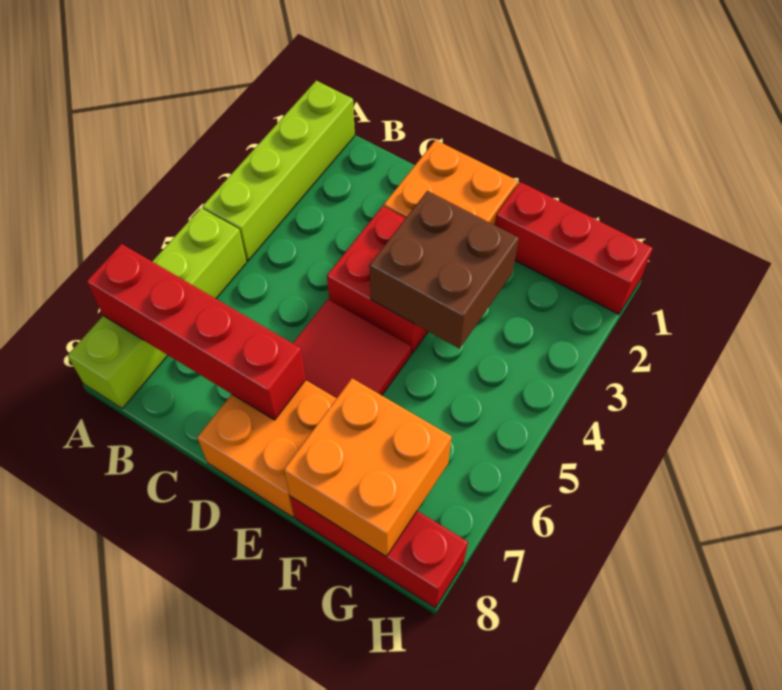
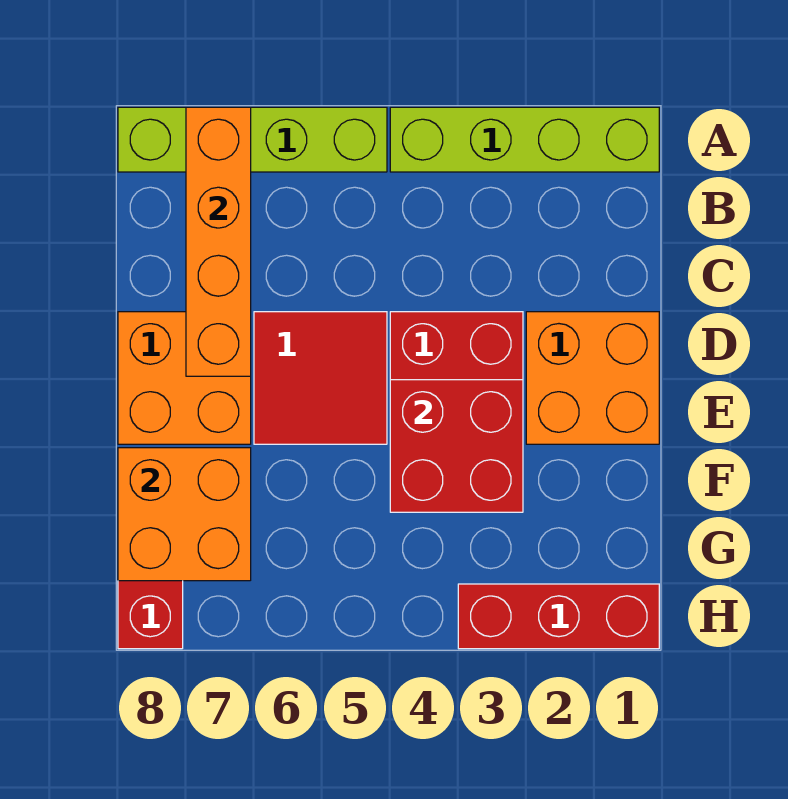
red brick A7:D7 level 2 -> orange brick A7:D7 level 2
brown brick E3:F4 level 2 -> red brick E3:F4 level 2
red brick F1:H1 level 1 -> red brick H1:H3 level 1

